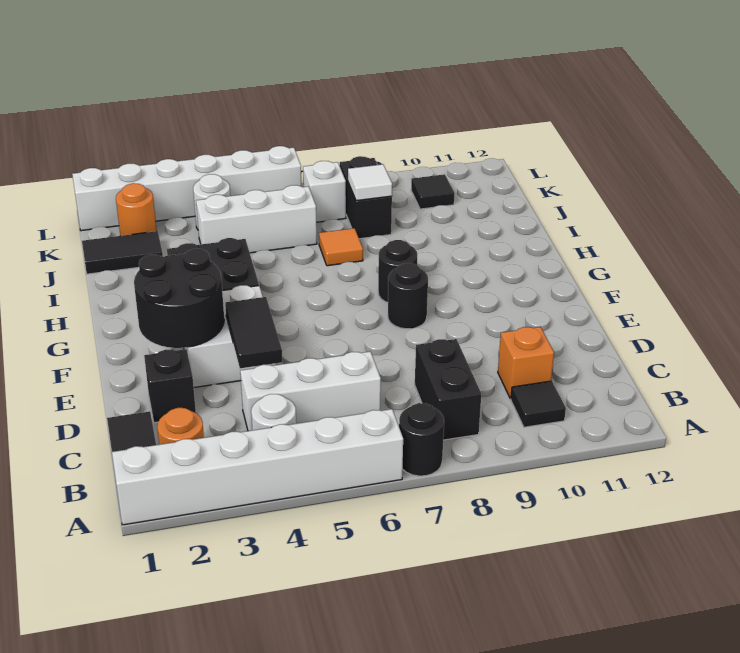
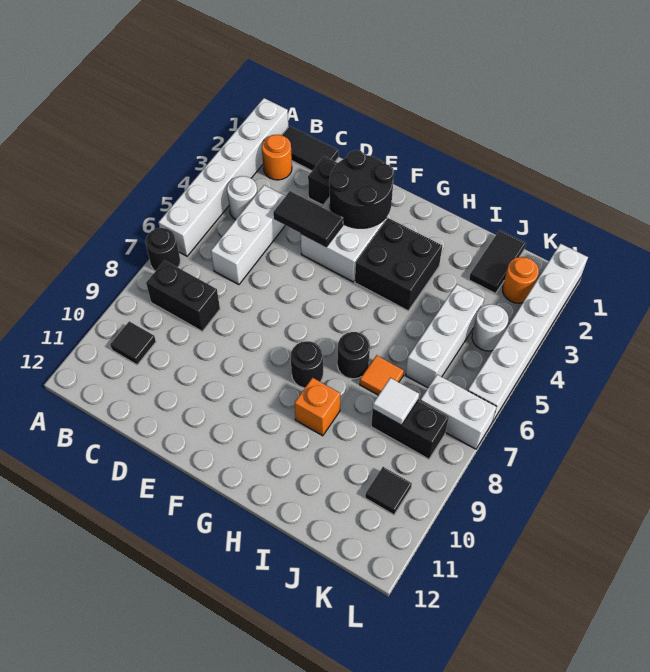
orange brick C10 level 1 -> orange brick H9 level 1
black round brick F8 level 1 -> black round brick H7 level 1
white brick K7 level 1 -> white brick K7:L7 level 1

